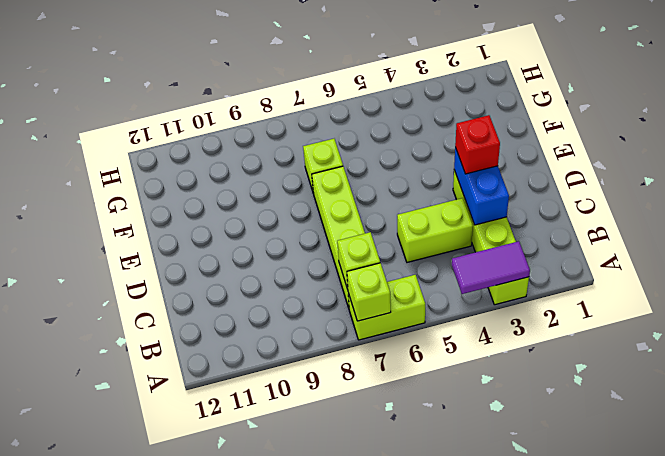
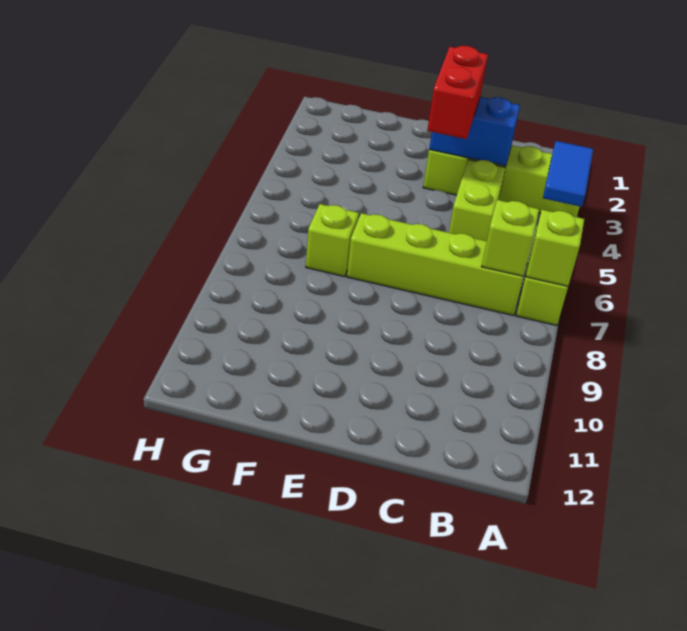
purple tile A3:A4 level 2 -> blue tile A3:A4 level 2
red brick D3 level 3 -> red brick D3:D4 level 3

